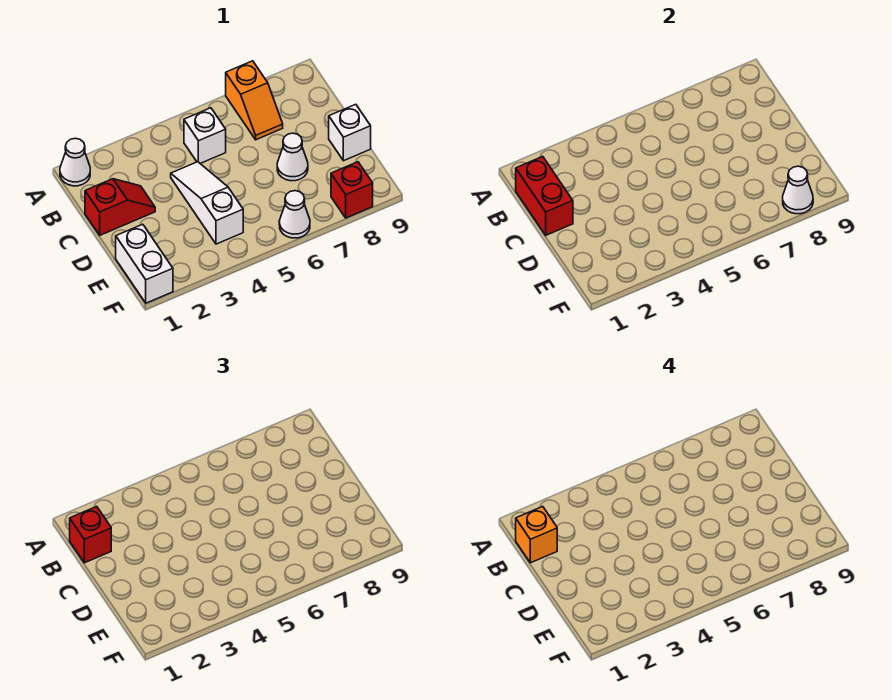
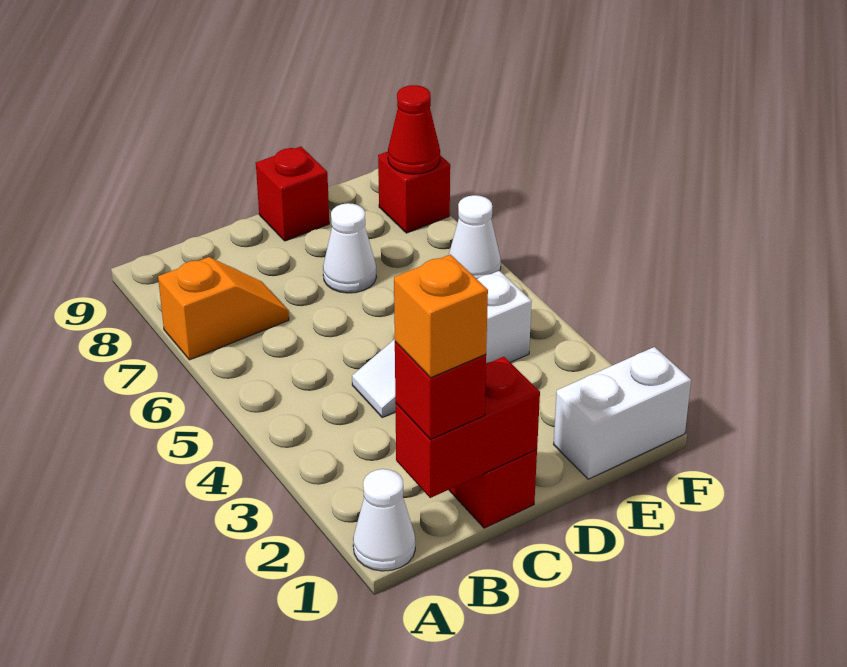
white brick B5 level 1 -> none
white brick D9 level 1 -> red brick D9 level 1
white cone F8 level 2 -> red cone F8 level 2

